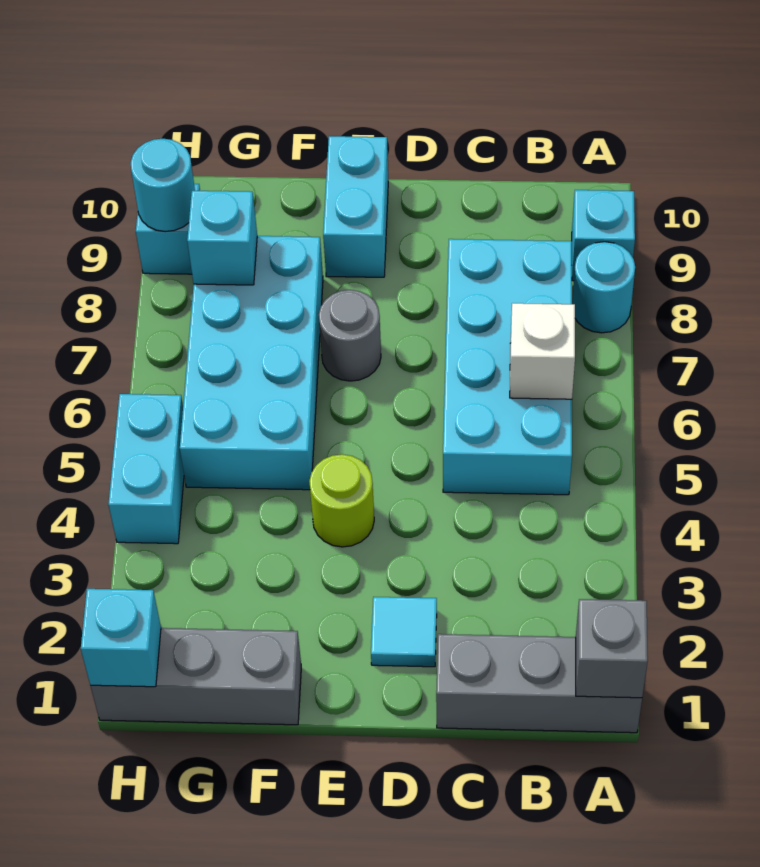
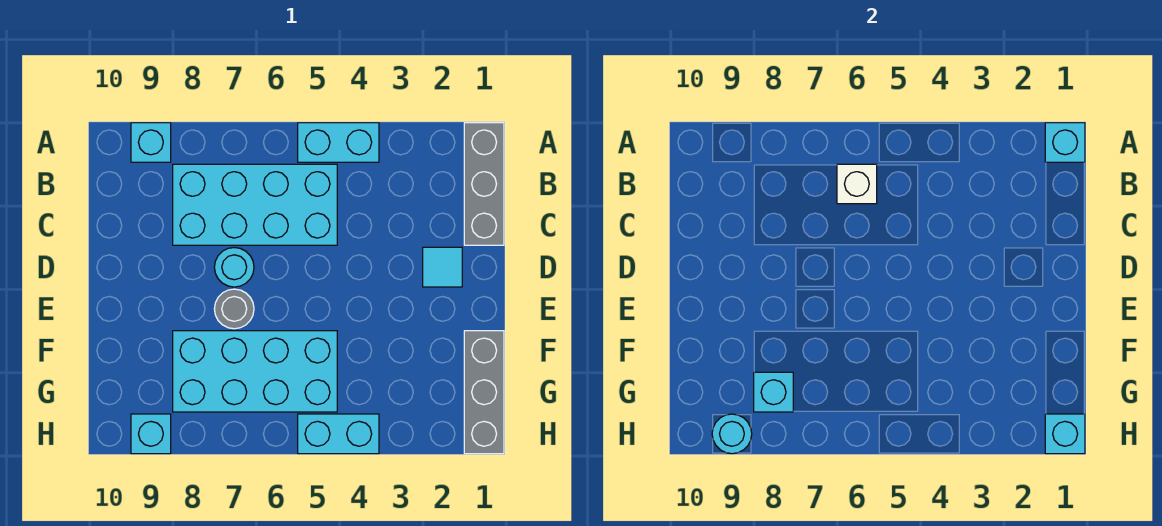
grey brick A1 level 2 -> cyan brick A1 level 2
cyan round brick A8 level 1 -> cyan round brick D7 level 1
lime round brick E4 level 1 -> none
cyan brick E9:E10 level 1 -> cyan brick A4:A5 level 1

